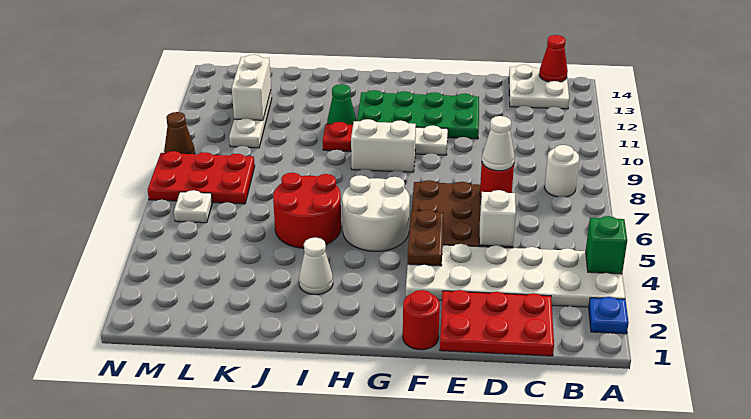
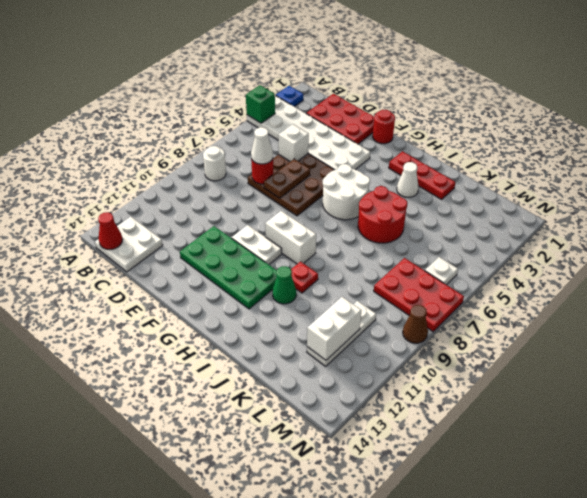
brown plate F4:F5 level 2 -> brown plate E6:E7 level 2
none -> red plate H2:J2 level 1

